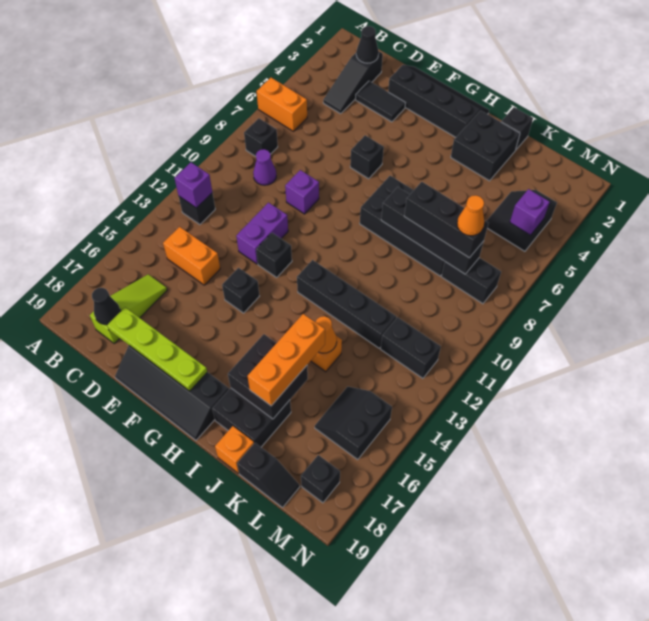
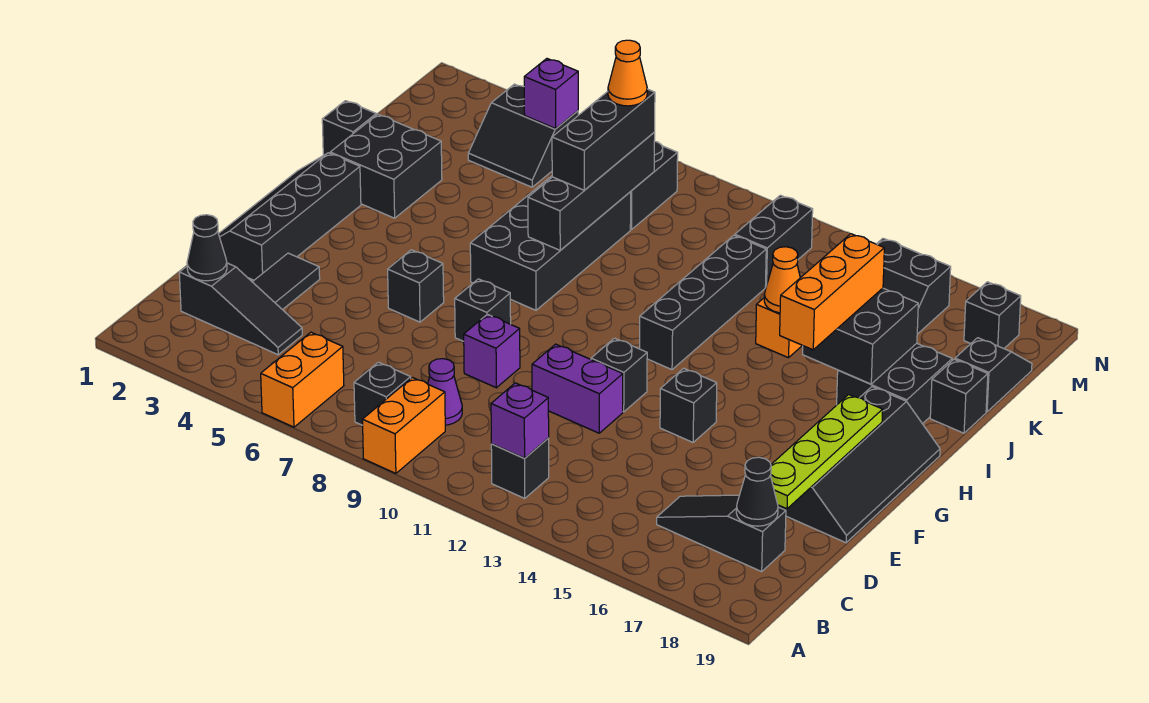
orange brick C14:D14 level 1 -> orange brick A9:B9 level 1
lime slope C16:C18 level 1 top 18 -> black slope C16:C18 level 1 top 18
none -> black brick F8 level 1
orange brick J15:J17 level 3 -> orange brick H16:J16 level 3
orange brick J19 level 1 -> black brick J19 level 1

